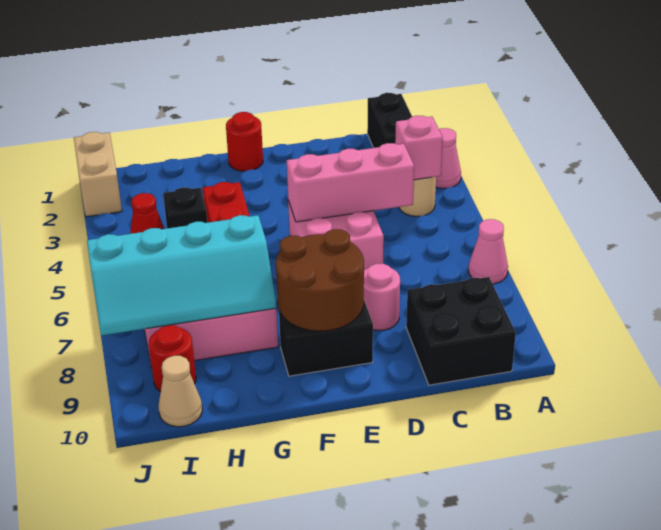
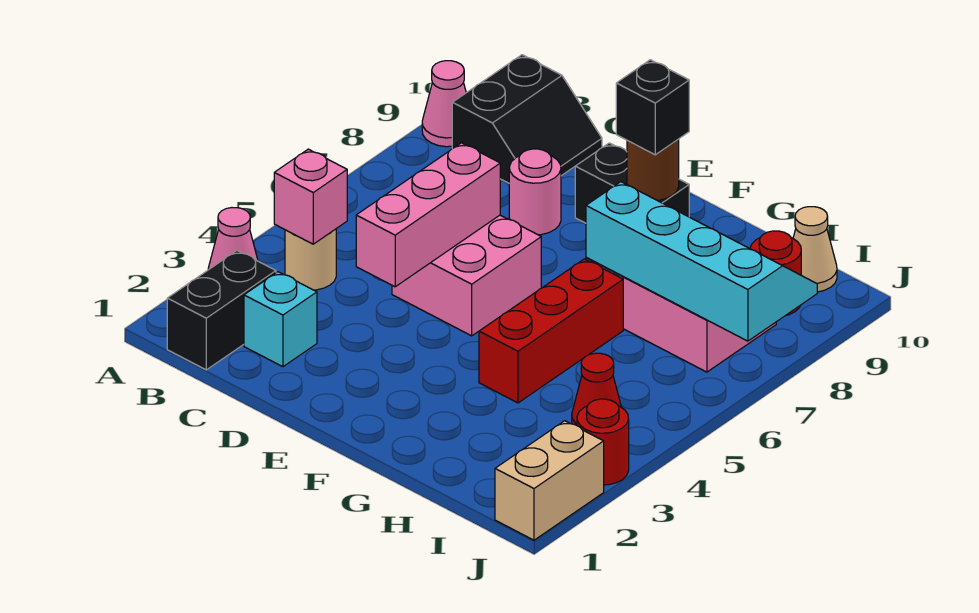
pink cone A7 level 1 -> pink cone A9 level 1
black brick B9:C10 level 1 -> black slope B9:C10 level 1 top B
none -> cyan brick C2 level 1
pink brick C5:E5 level 2 -> pink brick D4:D6 level 2
brown round brick E8:F9 level 2 -> brown round brick F9 level 2
red round brick F1 level 1 -> red round brick J3 level 1
black brick H4 level 1 -> black brick F9 level 3

